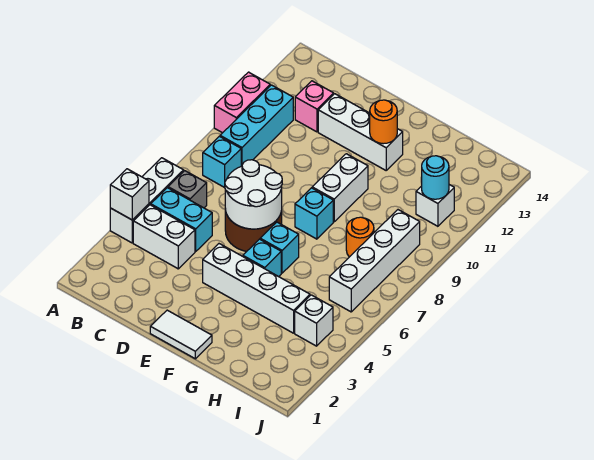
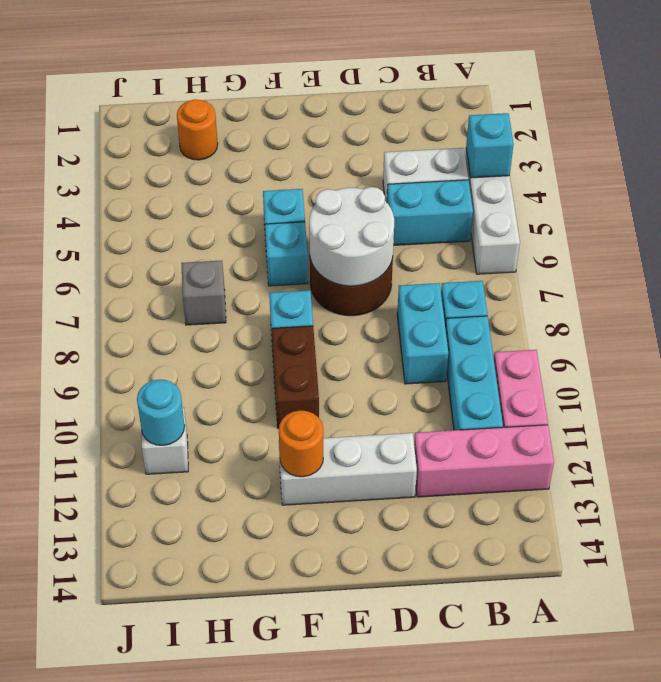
white brick A4 level 2 -> cyan brick A4 level 2
grey brick B6 level 1 -> grey brick H7 level 1
none -> cyan brick C8:C9 level 1
pink brick C12 level 1 -> pink brick A12:C12 level 1
white tile E1:F1 level 1 -> none
white brick E4:H4 level 1 -> none
white brick F9:F10 level 1 -> brown brick F9:F10 level 1
orange round brick H8 level 1 -> orange round brick H2 level 1
white brick I4 level 1 -> none
white brick I6:I9 level 1 -> none

